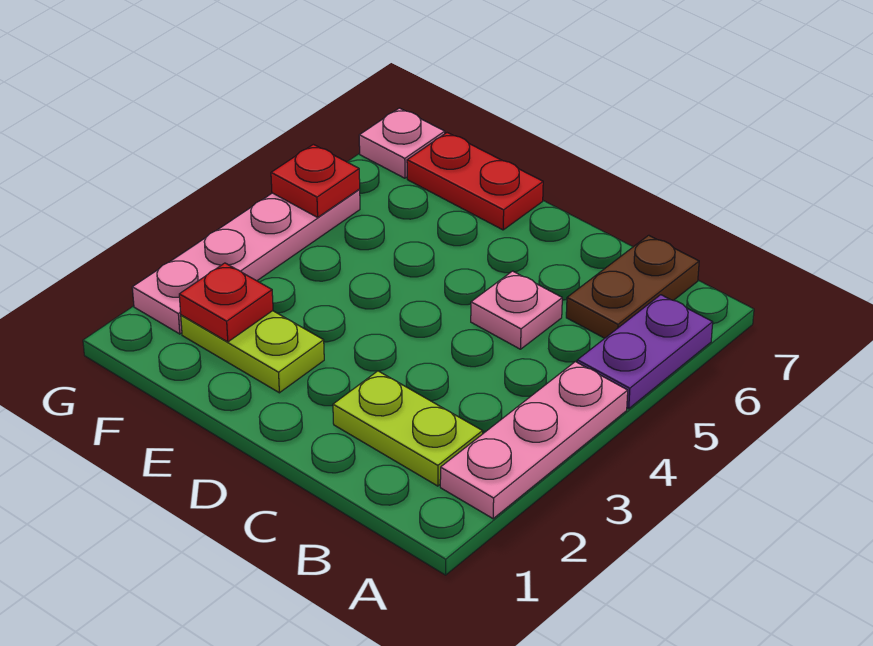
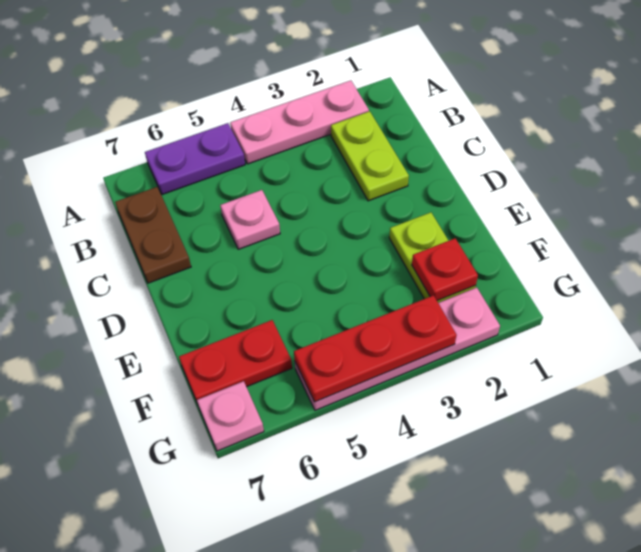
brown plate B6:B7 level 1 -> brown plate B7:C7 level 1
red plate E7:F7 level 1 -> red plate F6:F7 level 1
red plate G5 level 2 -> red plate G3:G5 level 2

